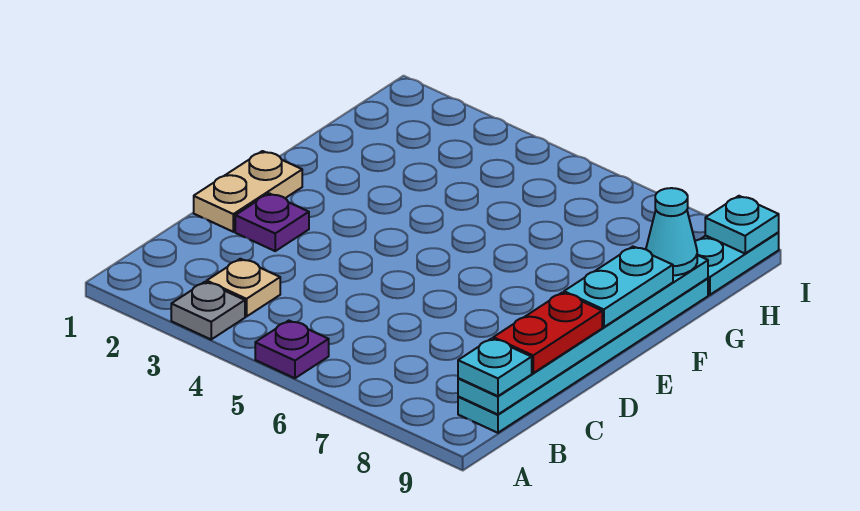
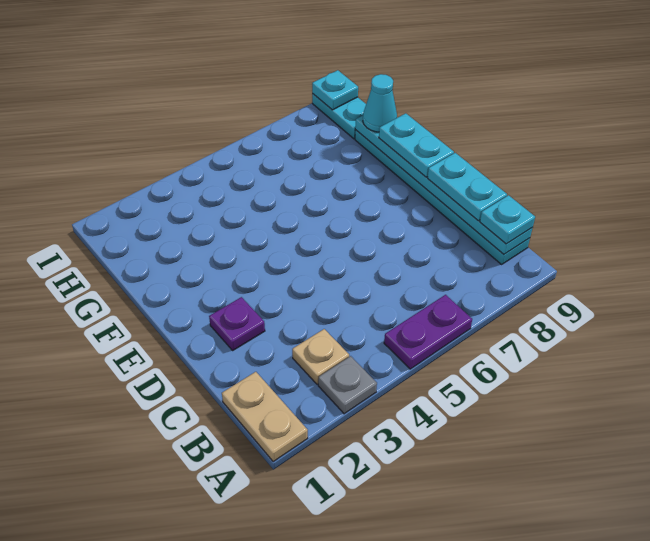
purple plate A5 level 1 -> purple plate A5:A6 level 1
red plate C9:D9 level 3 -> cyan plate C9:D9 level 3
tan plate D1:E1 level 1 -> tan plate A1:B1 level 1

